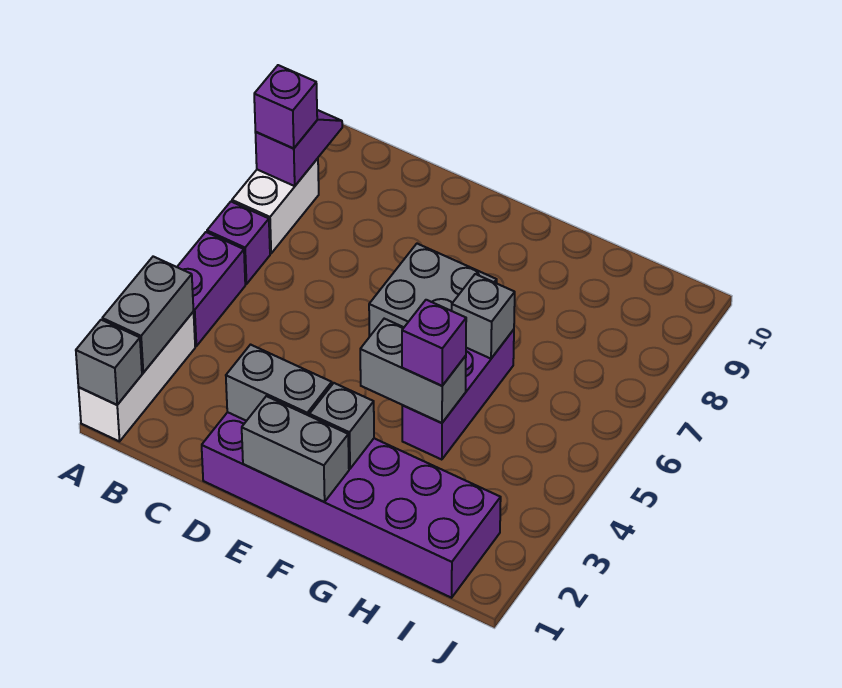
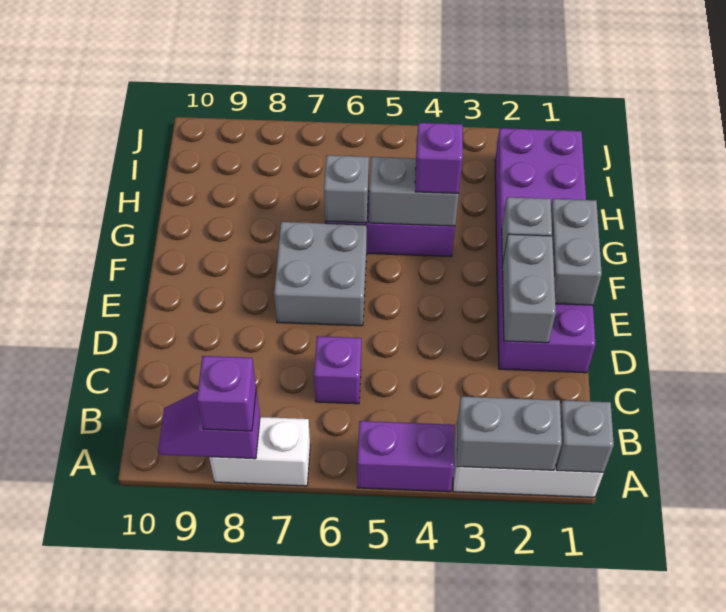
purple brick A6 level 1 -> purple brick C6 level 1
grey brick F4:G4 level 2 -> grey brick G4:G5 level 2

